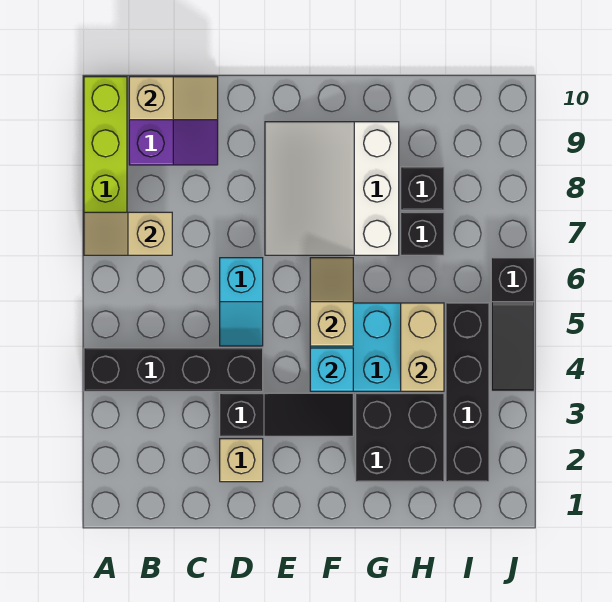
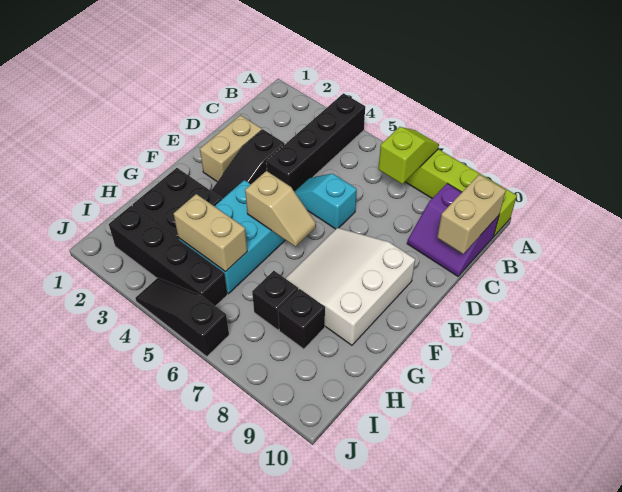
tan slope A7:B7 level 2 top B -> lime slope A7:B7 level 2 top B
tan slope B10:C10 level 2 top B -> tan brick B10:C10 level 2
tan brick D2 level 1 -> tan brick D2:E2 level 1
white slope E7:G9 level 1 top G -> white slope E7:G9 level 1 top 9
cyan brick F4 level 2 -> none

